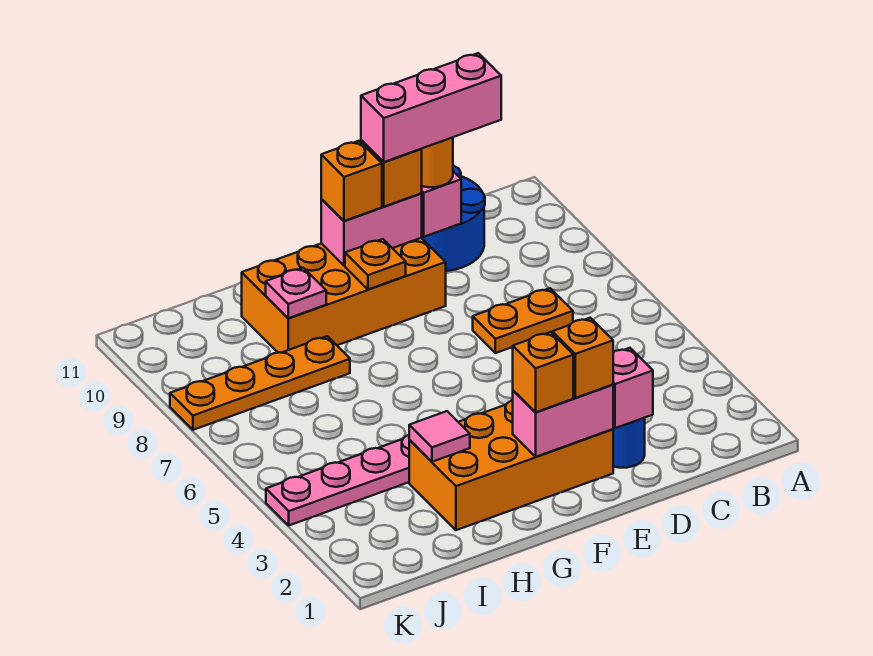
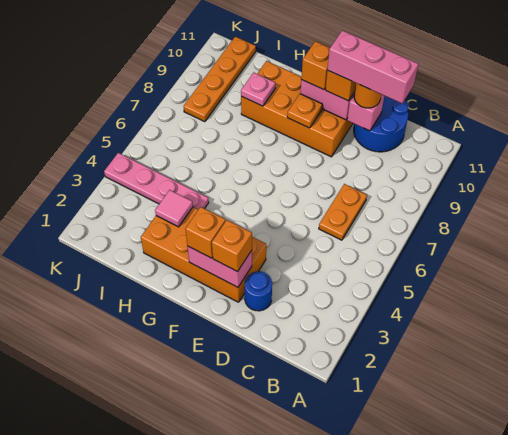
orange plate C7:D7 level 1 -> orange plate C6:C7 level 1
pink brick D2 level 2 -> none
orange plate H8:K8 level 1 -> orange plate J8:J11 level 1

